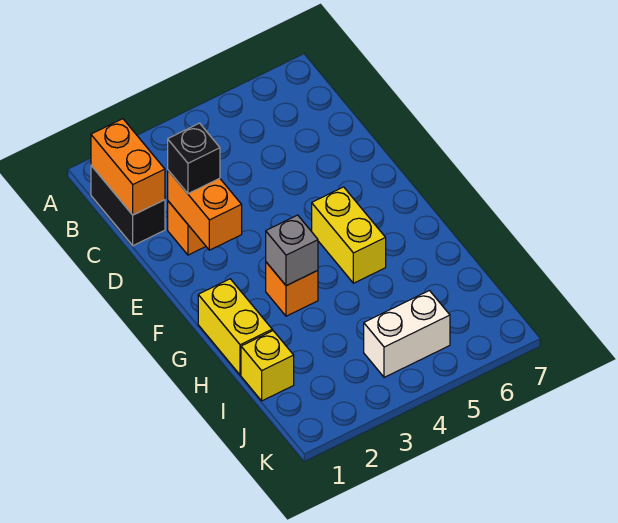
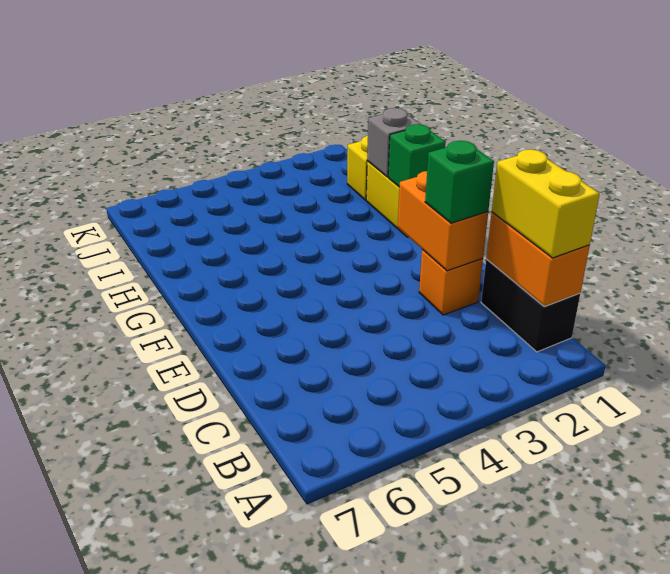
black brick D2 level 3 -> green brick D2 level 3
yellow brick F5:G5 level 1 -> yellow brick B1:C1 level 3
none -> green brick G1 level 2
orange brick G3 level 1 -> none
grey brick G3 level 2 -> grey brick H1 level 2
white brick J4:J5 level 1 -> none

